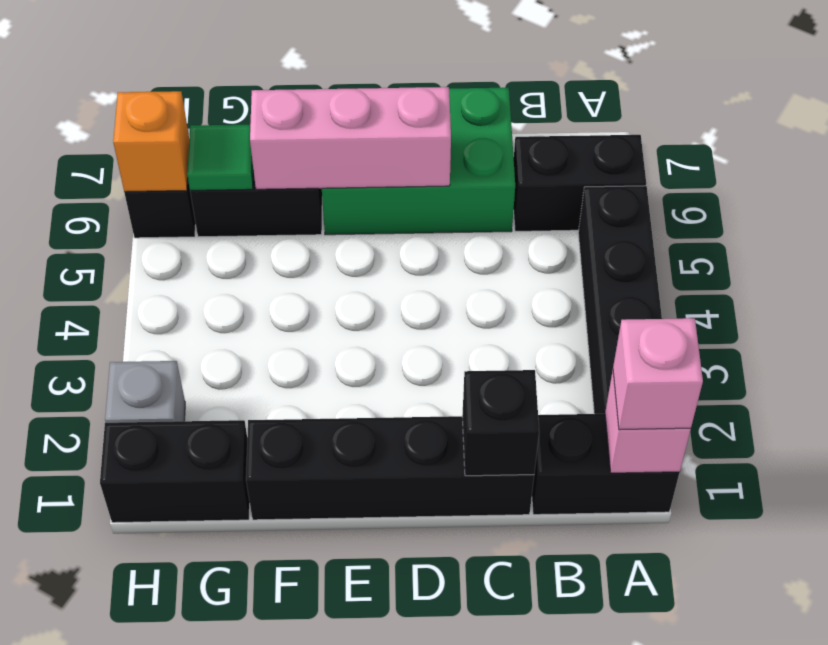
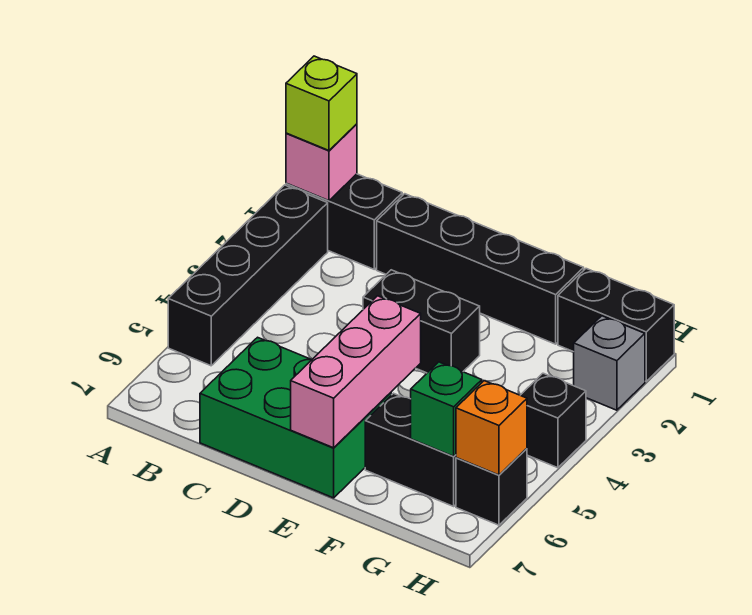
pink brick A1 level 3 -> lime brick A1 level 3
black brick A6:B6 level 1 -> black brick D3:E3 level 1
black brick C1 level 2 -> black brick H4 level 1
pink brick D6:F6 level 2 -> pink brick E5:E7 level 2
green tile G6 level 2 -> green brick G6 level 2

